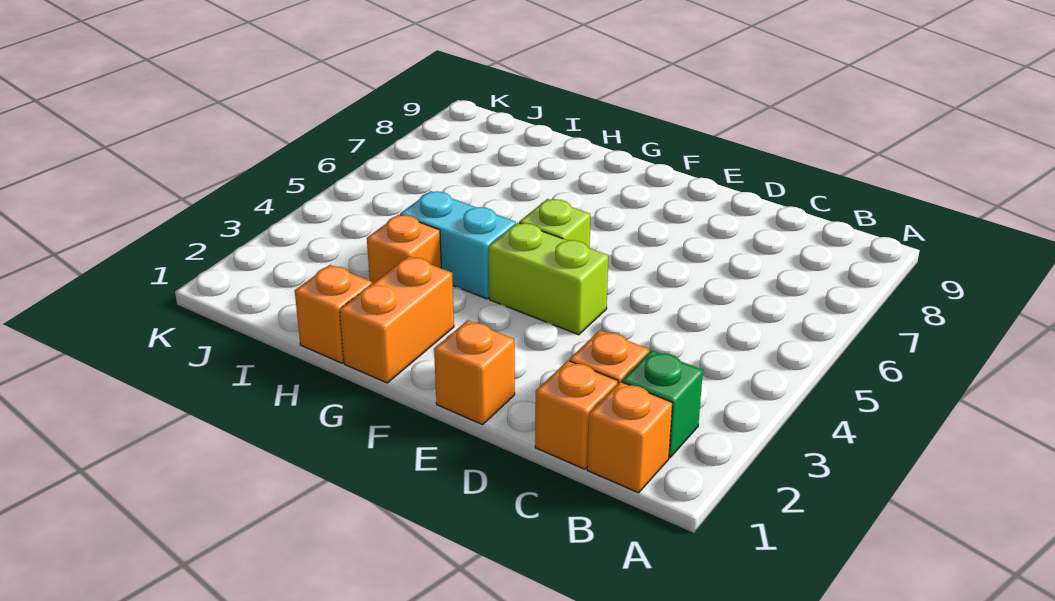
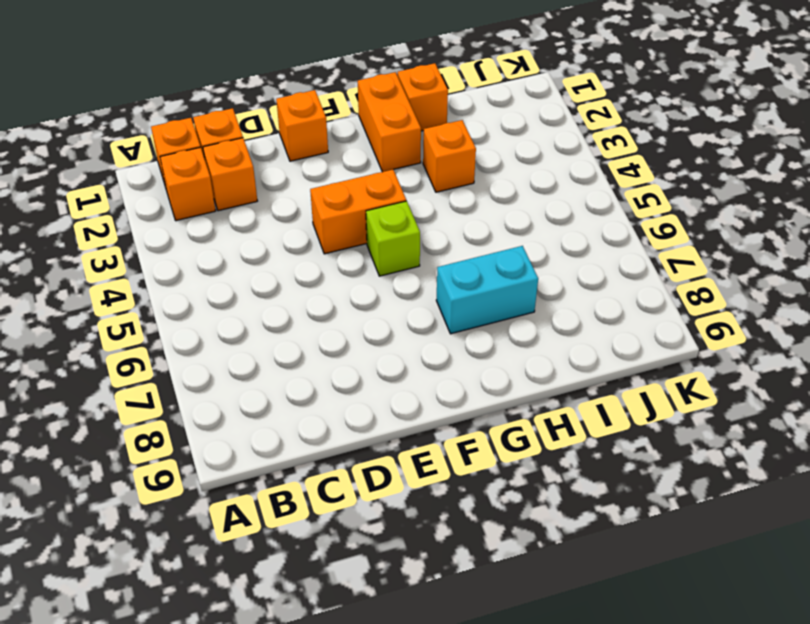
green brick B2 level 1 -> orange brick B2 level 1
lime brick E4:F4 level 1 -> orange brick E4:F4 level 1
cyan brick G4:H4 level 1 -> cyan brick G7:H7 level 1

